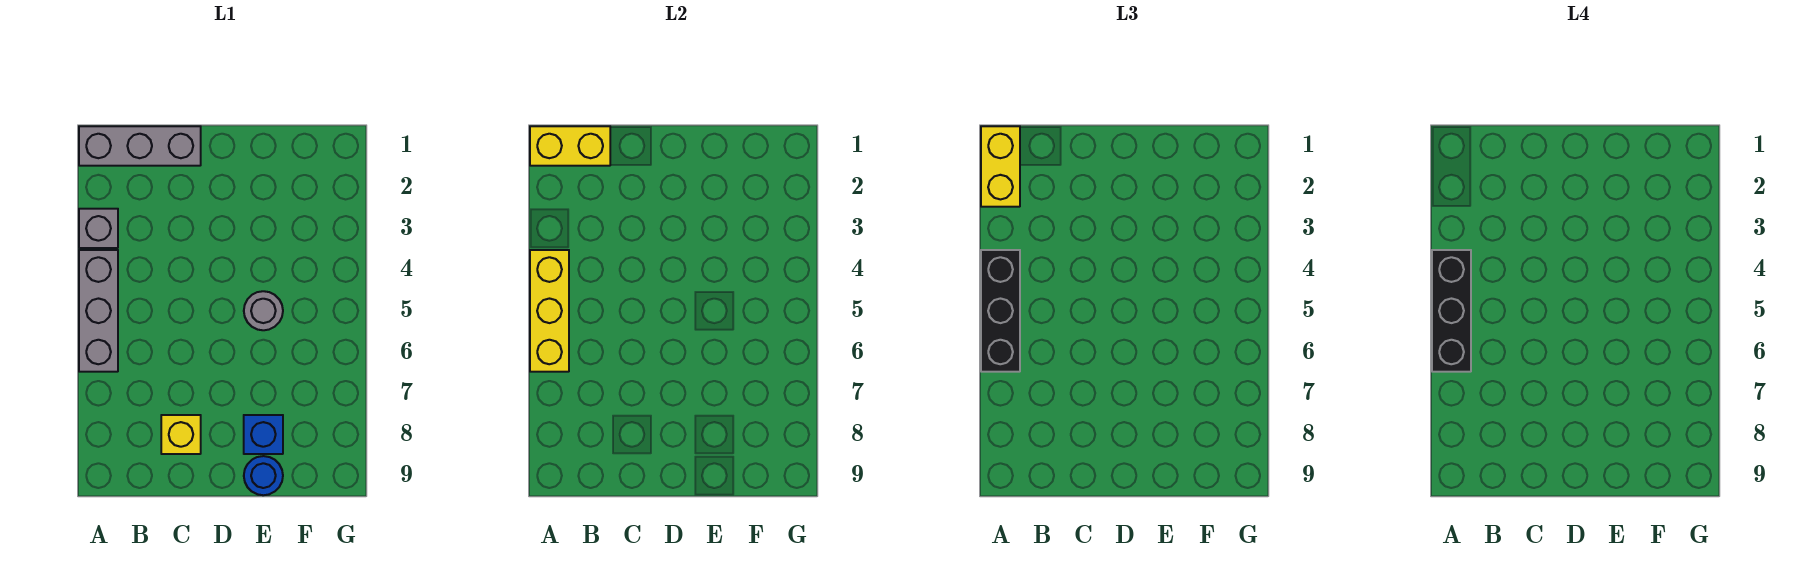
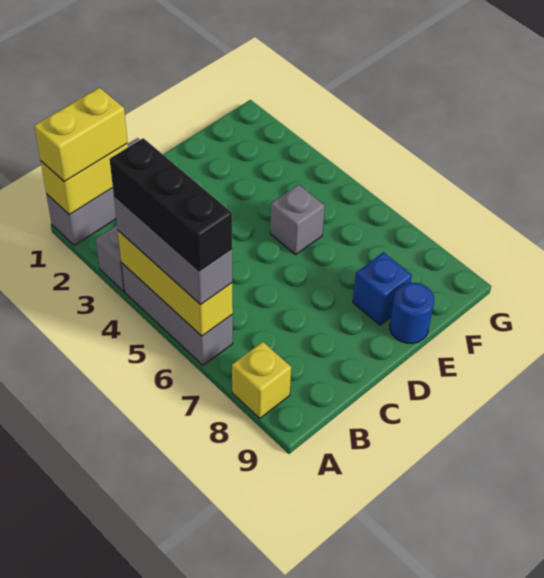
yellow brick A1:A2 level 3 -> yellow brick A1:B1 level 3
black brick A4:A6 level 3 -> grey brick A4:A6 level 3
yellow brick C8 level 1 -> yellow brick A8 level 1
grey round brick E5 level 1 -> grey brick E5 level 1

